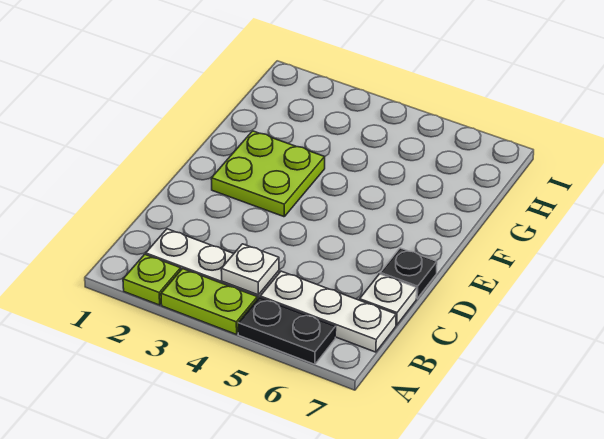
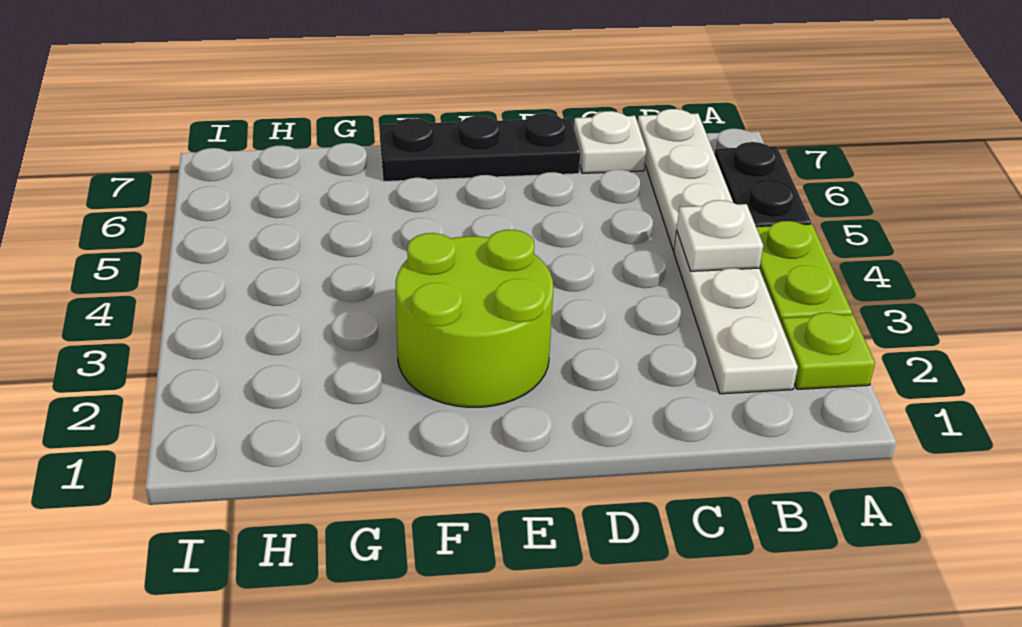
black plate D7 level 1 -> black plate D7:F7 level 1
lime plate E2:F3 level 1 -> lime round brick E2:F3 level 1

